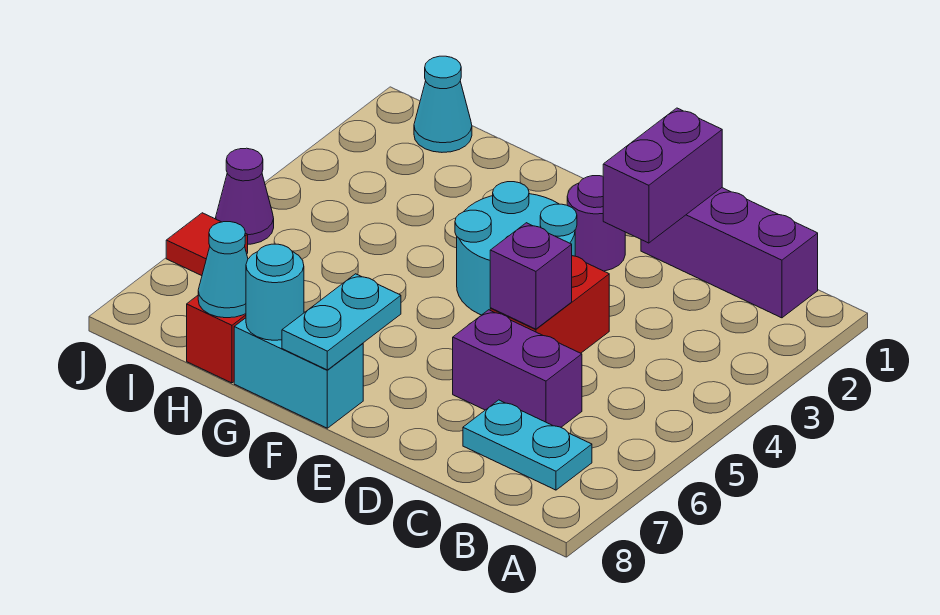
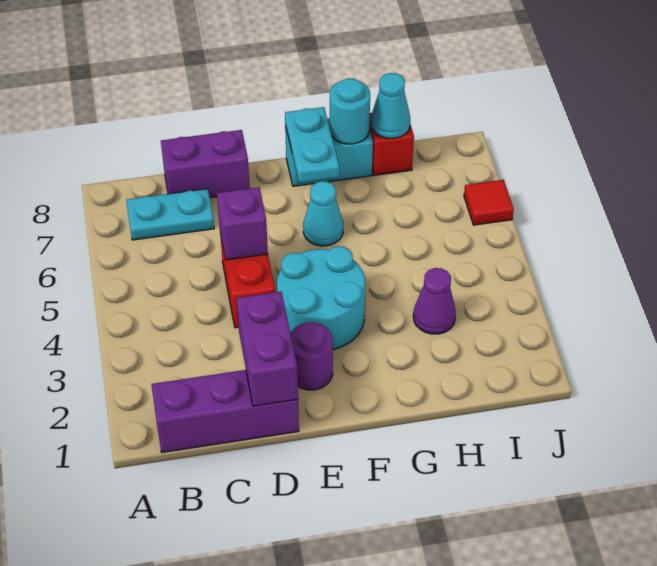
purple brick C6:D6 level 1 -> purple brick C8:D8 level 1
cyan cone I1 level 1 -> cyan cone F6 level 1
purple cone J5 level 1 -> purple cone H3 level 1

